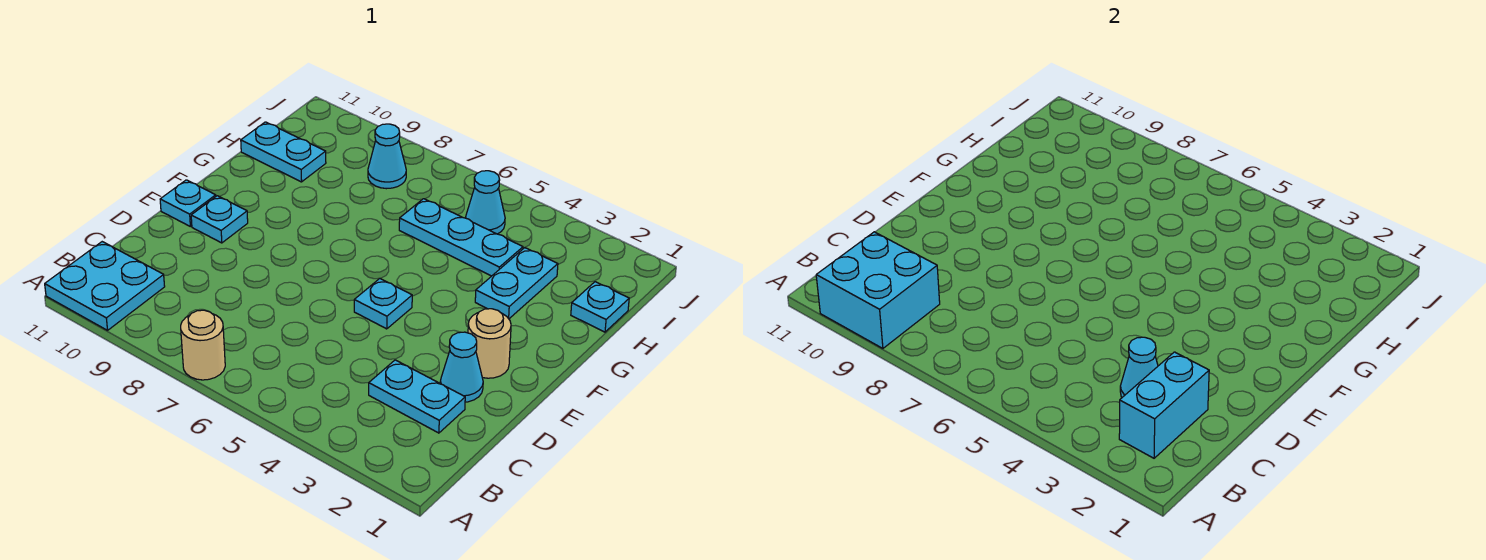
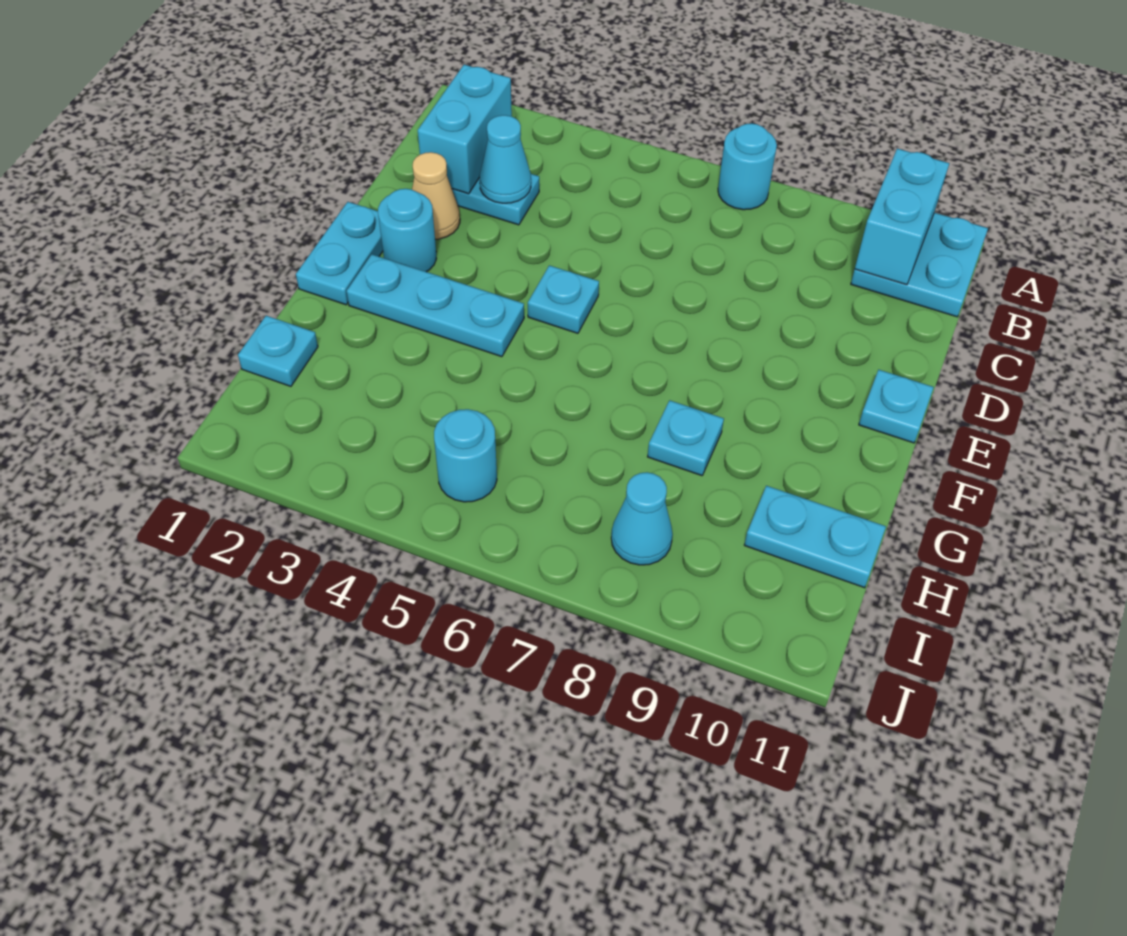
tan round brick A7 level 1 -> cyan round brick A7 level 1
cyan brick A9:B10 level 2 -> cyan brick A10:B10 level 2
cyan cone D2 level 1 -> tan cone D2 level 1
tan round brick E2 level 1 -> cyan round brick E2 level 1
cyan plate E10 level 1 -> cyan plate G8 level 1
cyan plate G3:H3 level 1 -> cyan plate E1:F1 level 1
cyan plate H4:H6 level 1 -> cyan plate F2:F4 level 1
cyan cone I5 level 1 -> cyan round brick I5 level 1

